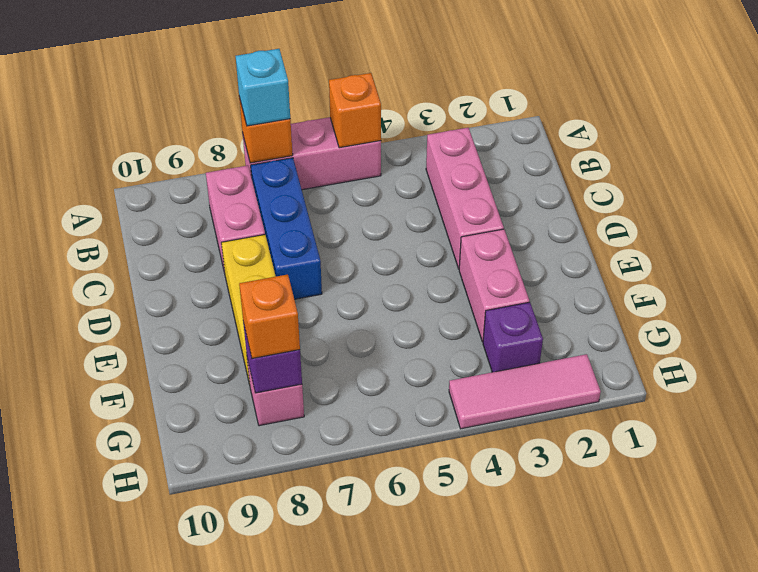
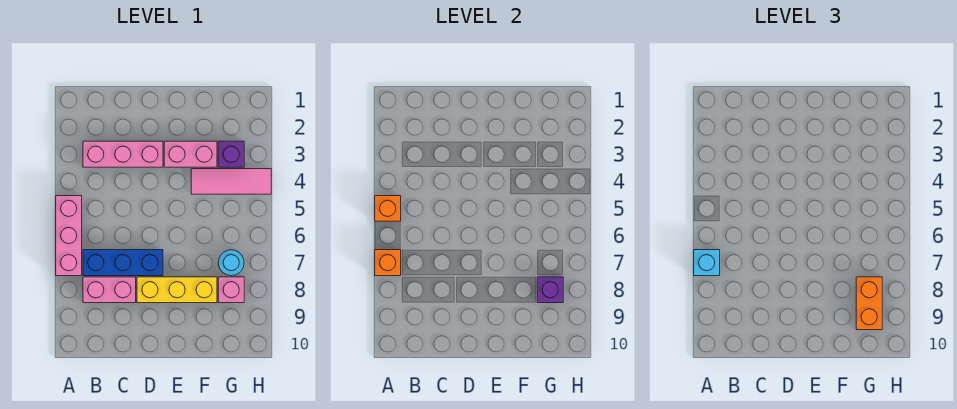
none -> cyan round brick G7 level 1
orange brick G8 level 3 -> orange brick G8:G9 level 3
pink tile H2:H4 level 1 -> pink tile F4:H4 level 1

